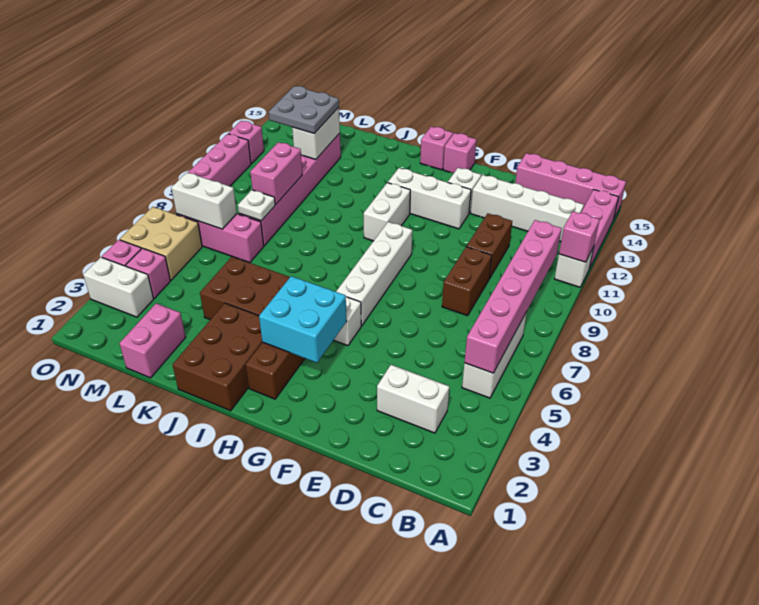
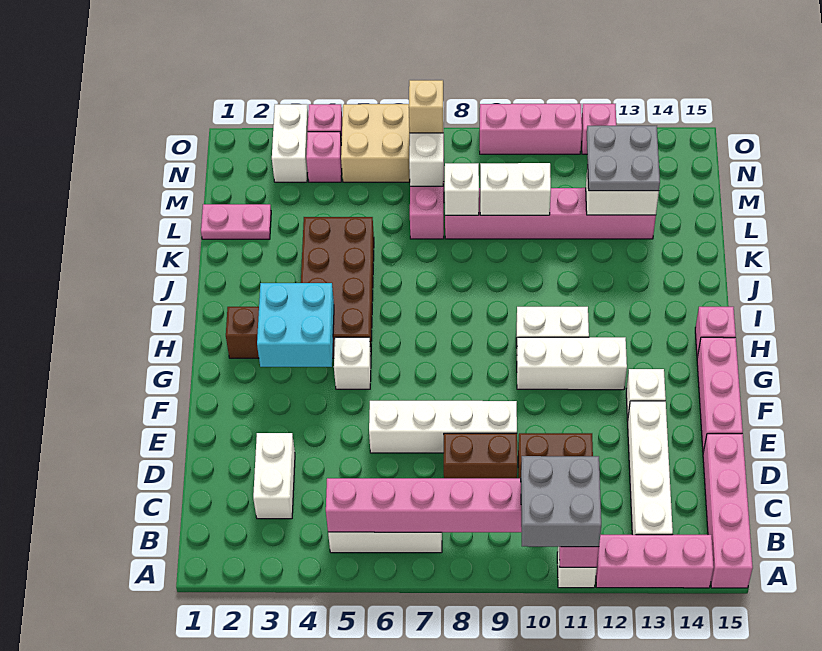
none -> grey brick A10:B11 level 3
white brick F12:H12 level 1 -> white brick G10:G12 level 1
white brick G6:G9 level 1 -> white brick E6:E9 level 1
pink brick G15 level 1 -> pink brick E15:G15 level 1
brown brick I1:J3 level 1 -> none
pink brick L1:L2 level 1 -> pink plate L1:L2 level 1
white plate L8 level 2 -> white brick L8 level 2
pink brick L9:L10 level 2 -> white brick L9:L10 level 2
none -> tan brick N7 level 3

